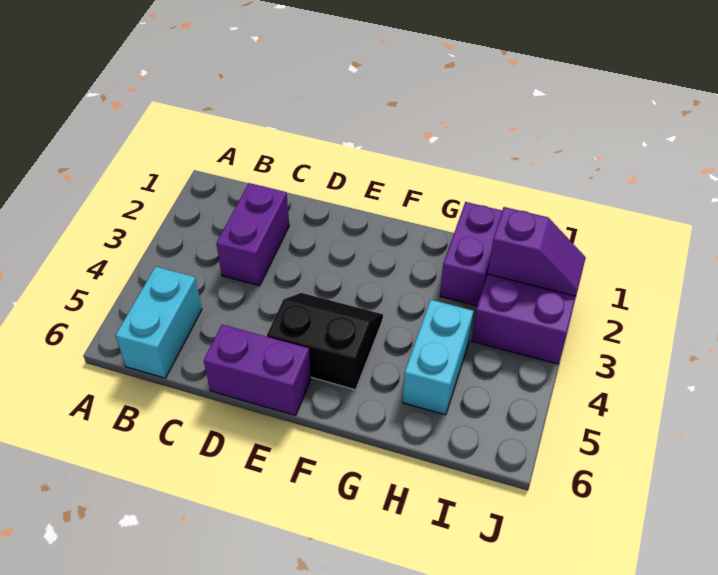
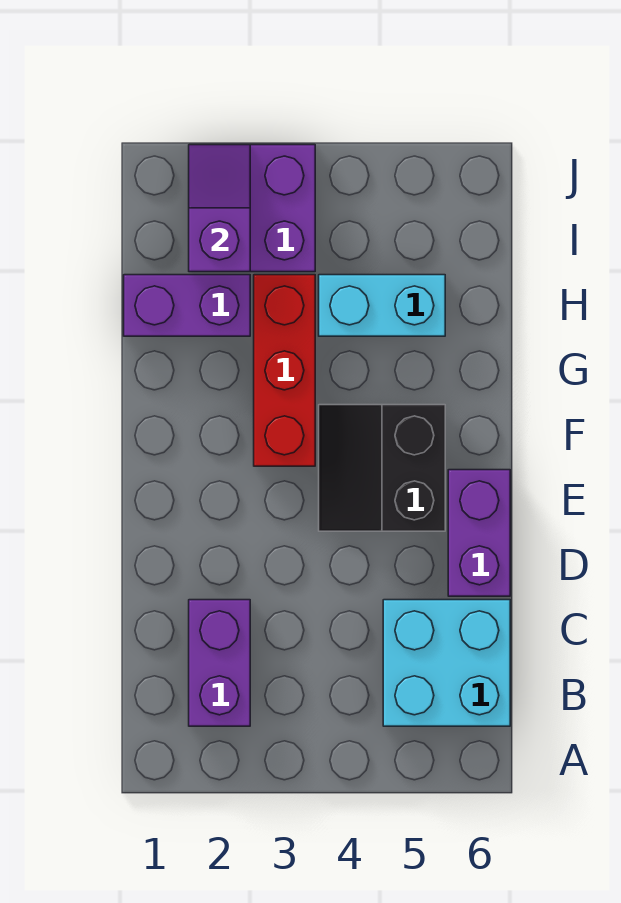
cyan brick B5:B6 level 1 -> cyan brick B5:C6 level 1
purple brick C2:C3 level 1 -> purple brick B2:C2 level 1
none -> red brick F3:H3 level 1

